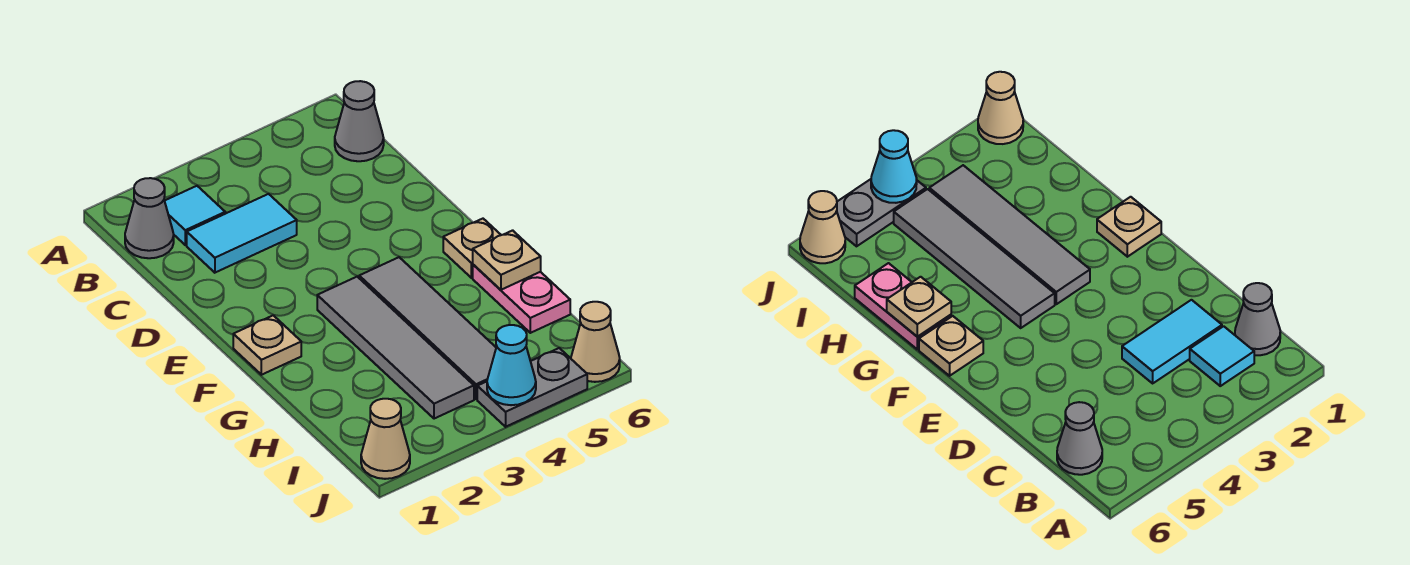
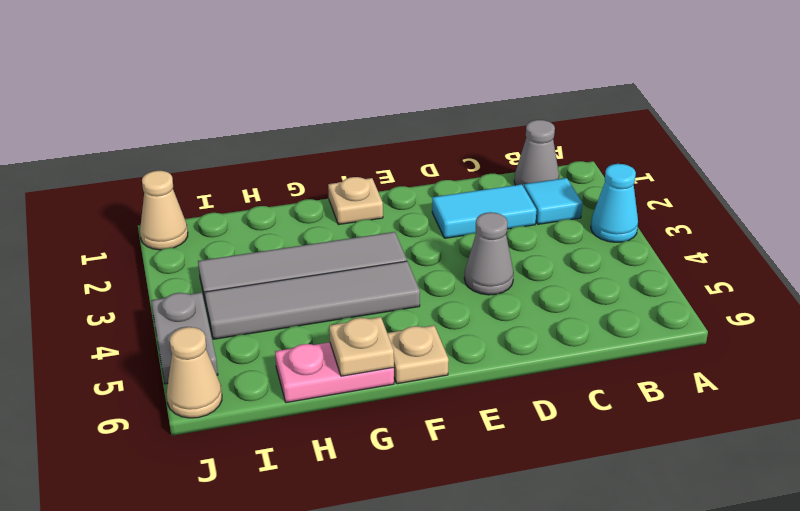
grey cone B6 level 1 -> grey cone D4 level 1
cyan tile C2:C3 level 1 -> cyan tile C2:D2 level 1
cyan cone J4 level 2 -> cyan cone A3 level 1

